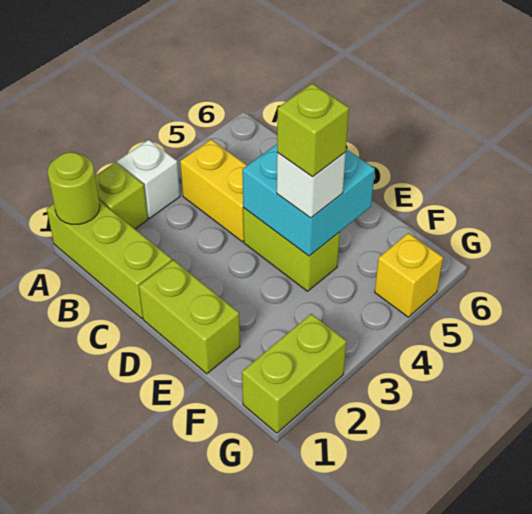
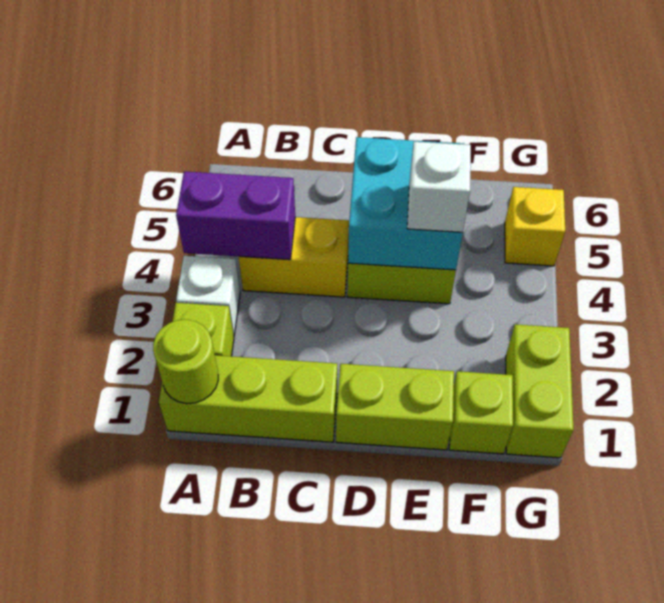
none -> purple brick A4:B4 level 2
lime brick E4 level 4 -> lime brick F1 level 1

